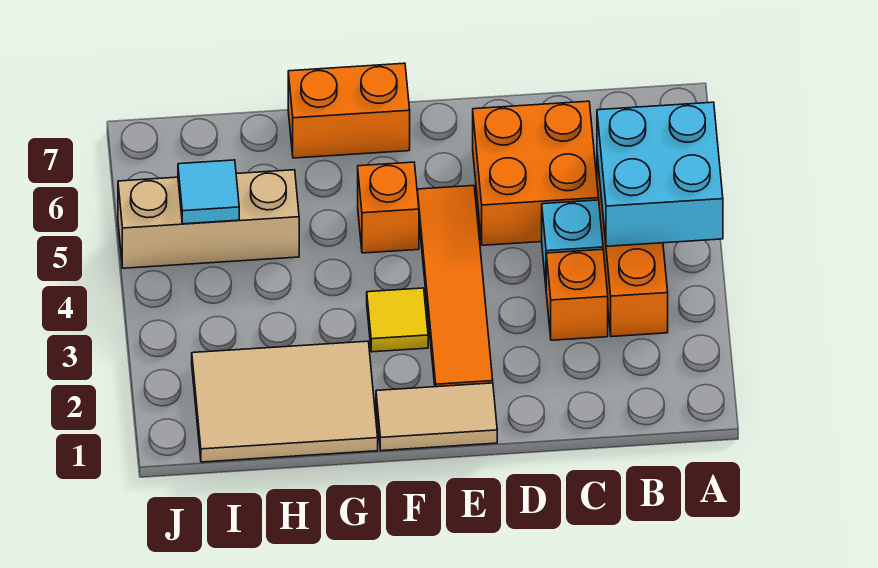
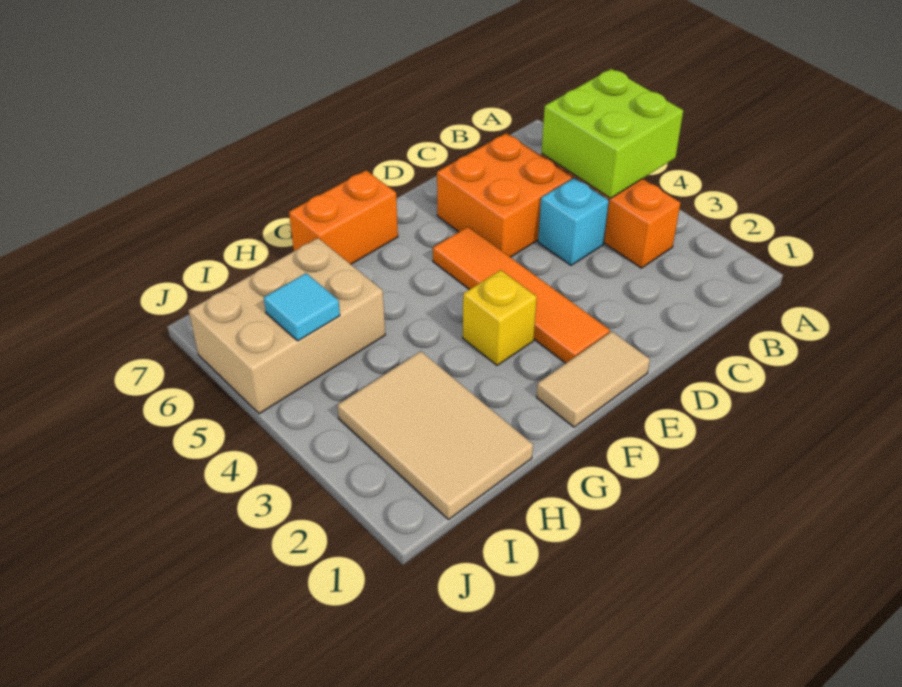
cyan brick A4:B5 level 2 -> lime brick A4:B5 level 2
orange brick C3 level 1 -> none
yellow tile F3 level 1 -> yellow brick F3 level 1
orange brick F5 level 1 -> none
tan tile G1:I2 level 1 -> tan tile H1:I3 level 1
tan brick H5:J5 level 1 -> tan brick H5:J6 level 1

